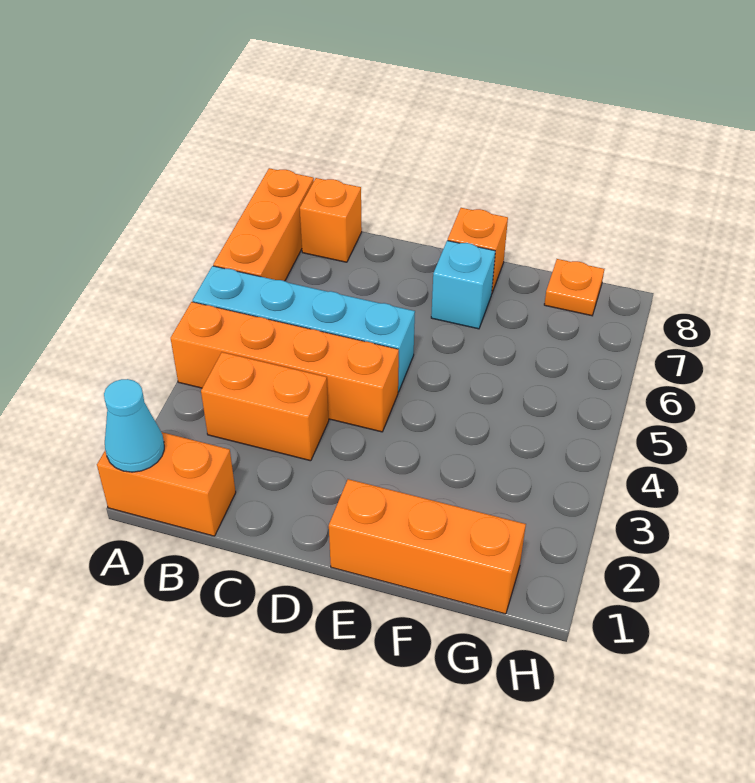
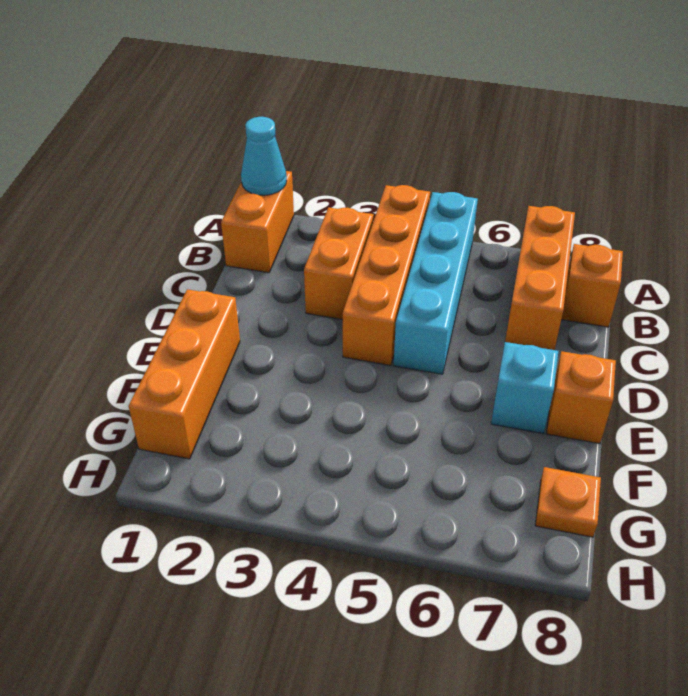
orange brick A6:A8 level 1 -> orange brick A7:C7 level 1

